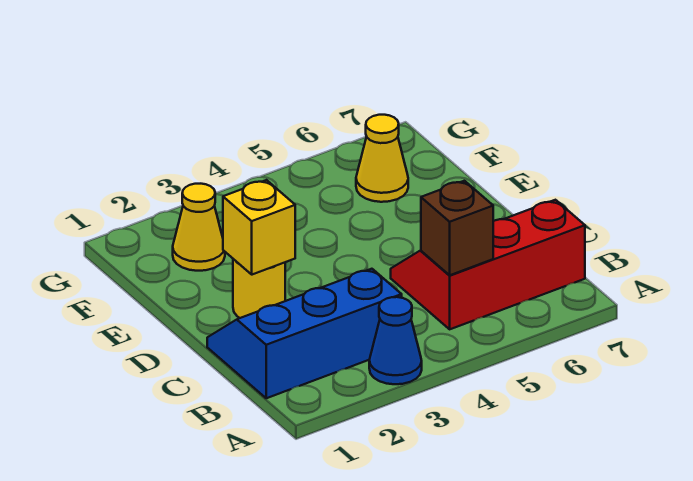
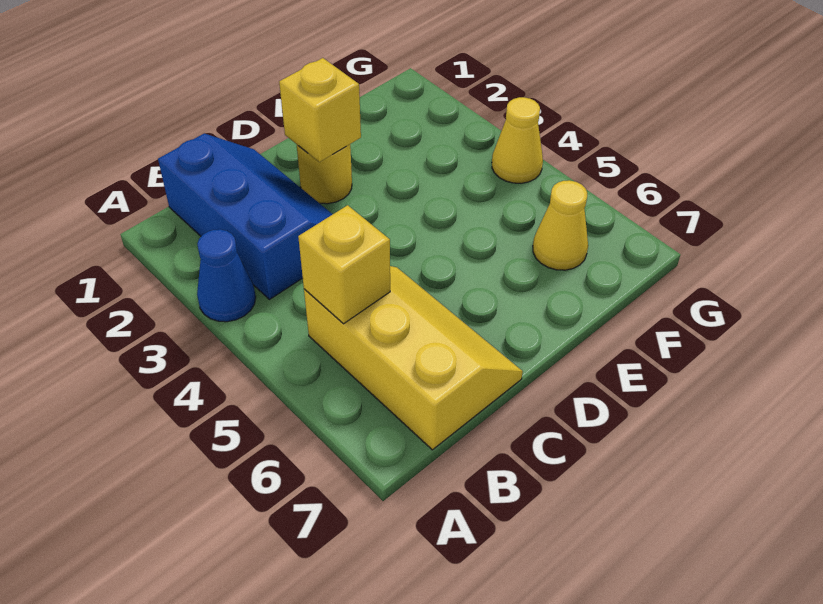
red slope B5:C7 level 1 top B -> yellow slope B5:C7 level 1 top B
brown brick B5 level 2 -> yellow brick B5 level 2
yellow cone F2 level 1 -> yellow cone G4 level 1

